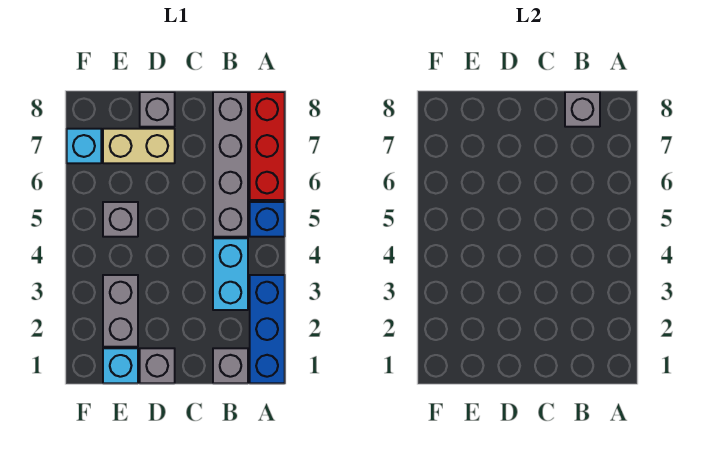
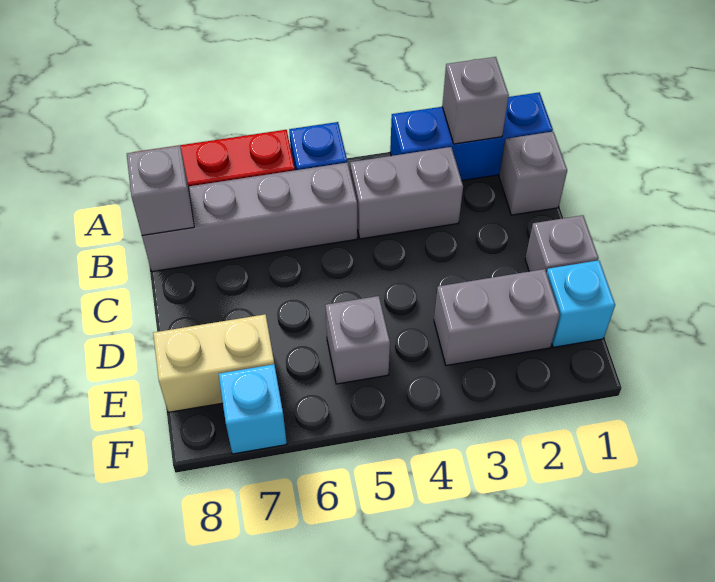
cyan brick B3:B4 level 1 -> grey brick B3:B4 level 1
tan brick D7:E7 level 1 -> tan brick E7:E8 level 1
grey brick D8 level 1 -> grey brick A2 level 2

